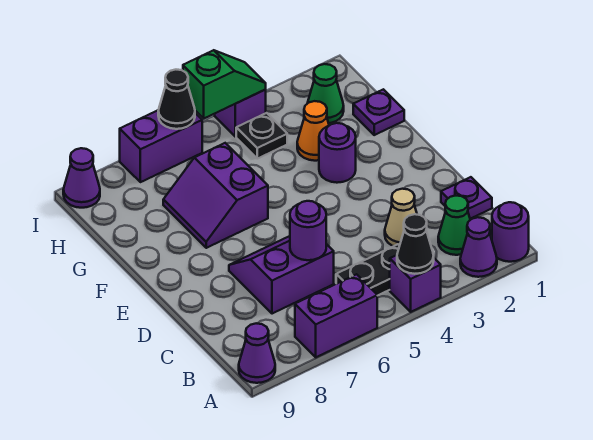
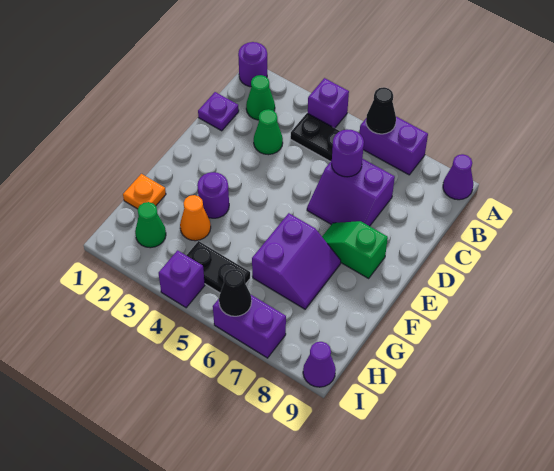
purple cone A2 level 1 -> none
black cone A4 level 2 -> black cone A6 level 2
tan cone C3 level 1 -> green cone C3 level 1
purple plate G1 level 1 -> orange plate G1 level 1
black plate H4 level 1 -> black plate H4:H5 level 1
green slope I4:I5 level 2 top 5 -> green slope E7:E8 level 1 top 8

